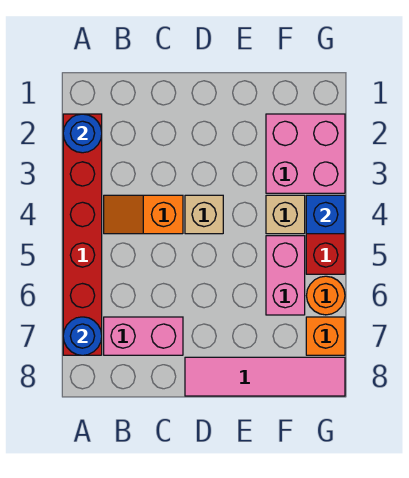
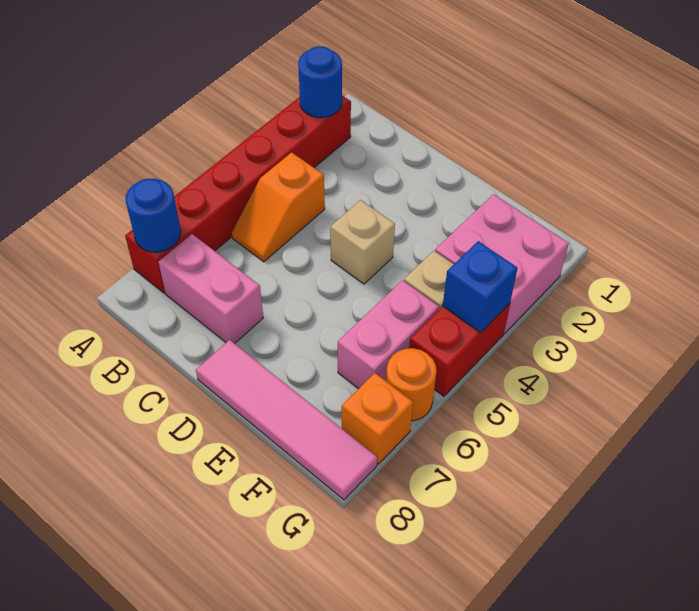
orange slope B4:C4 level 1 top C -> orange slope B4:B5 level 1 top 4

